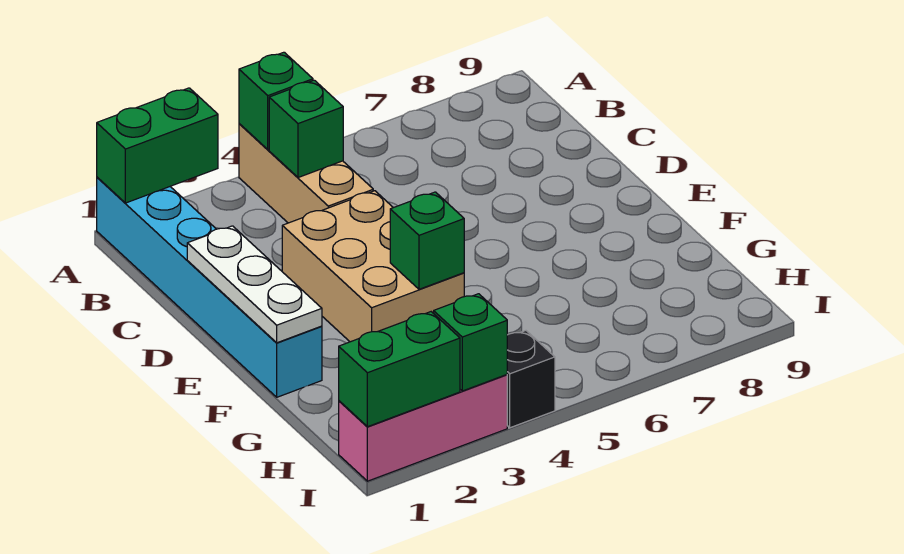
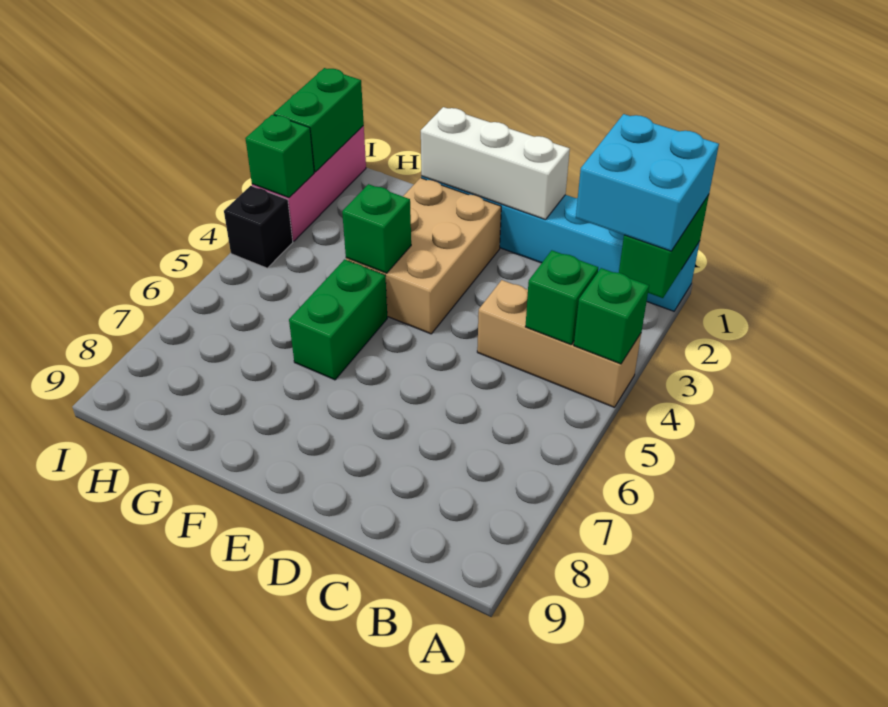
none -> cyan brick A1:B2 level 3
white plate D1:F1 level 2 -> white brick D1:F1 level 2
tan brick D3:F4 level 1 -> tan brick E2:F4 level 1
none -> green brick F5:F6 level 1

